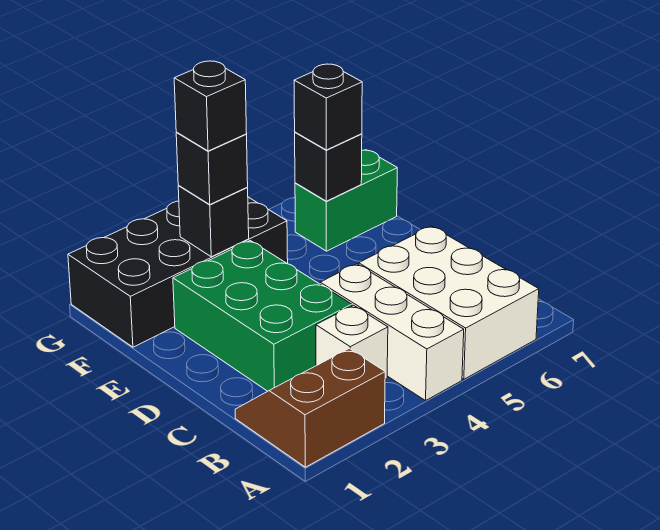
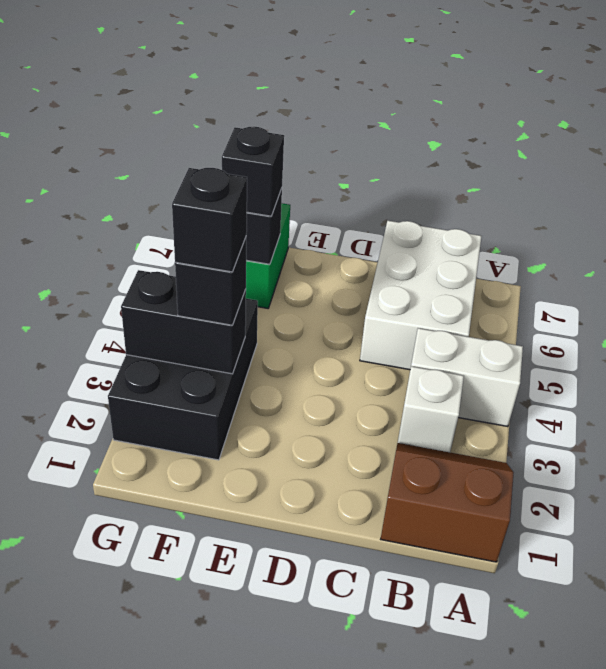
brown slope A1:B2 level 1 top A -> brown slope A1:B2 level 1 top 1
white brick A4:C4 level 1 -> white brick A4:B4 level 1
white brick A5:C6 level 1 -> white brick B5:C7 level 1
green brick C2:E3 level 1 -> none
black brick F1:G4 level 1 -> black brick F2:G4 level 1
black brick F3 level 2 -> black brick F3:G3 level 2

